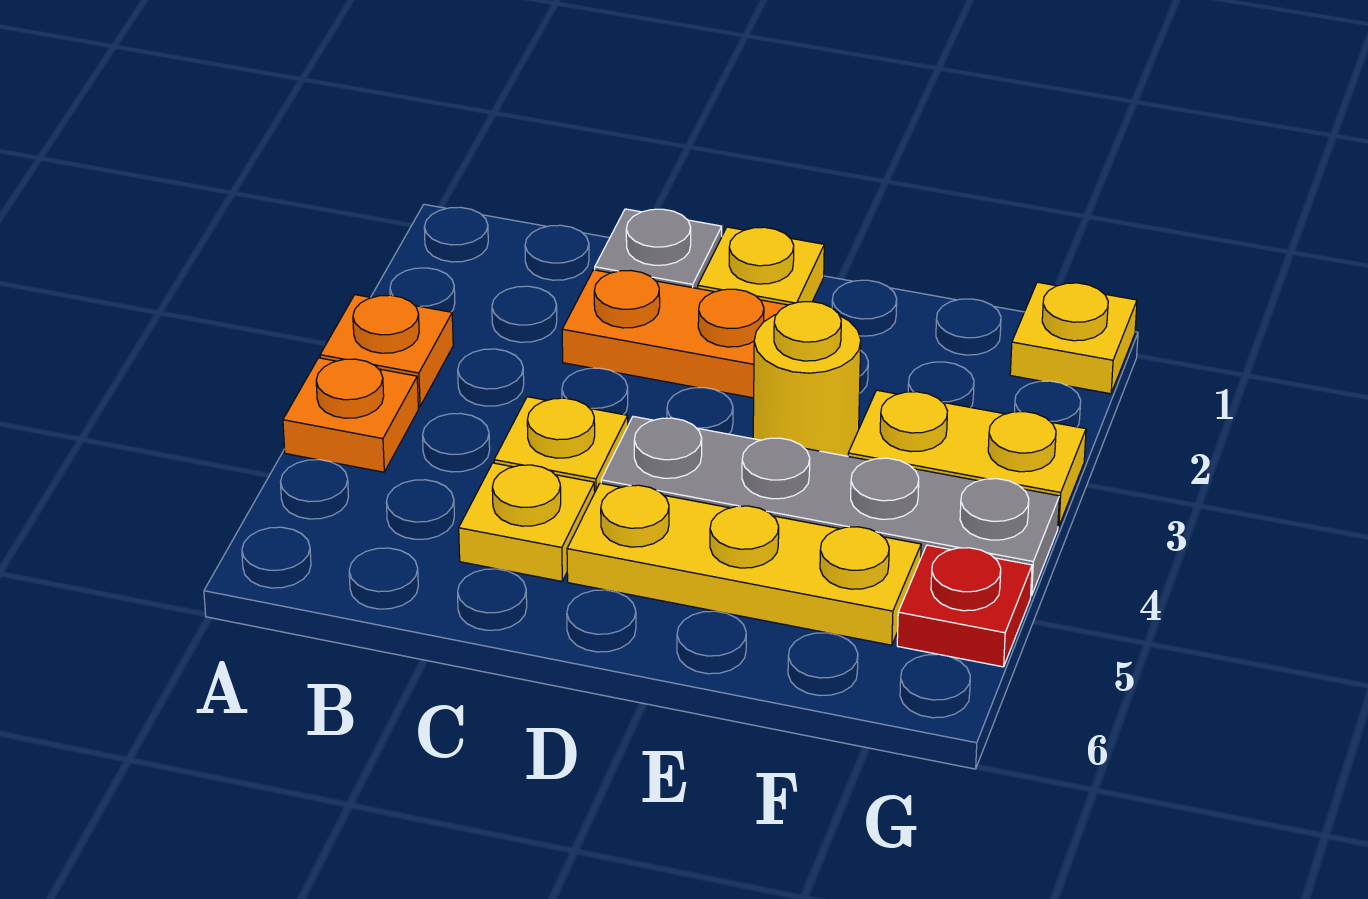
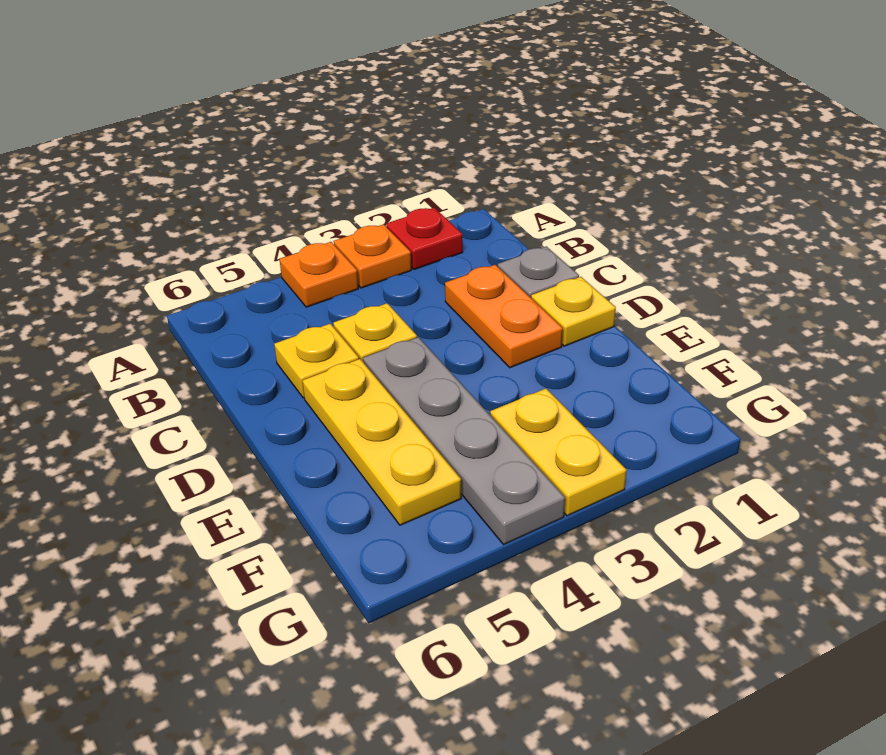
yellow round brick E3 level 1 -> none
yellow plate G1 level 1 -> none
red plate G5 level 1 -> red plate A2 level 1

